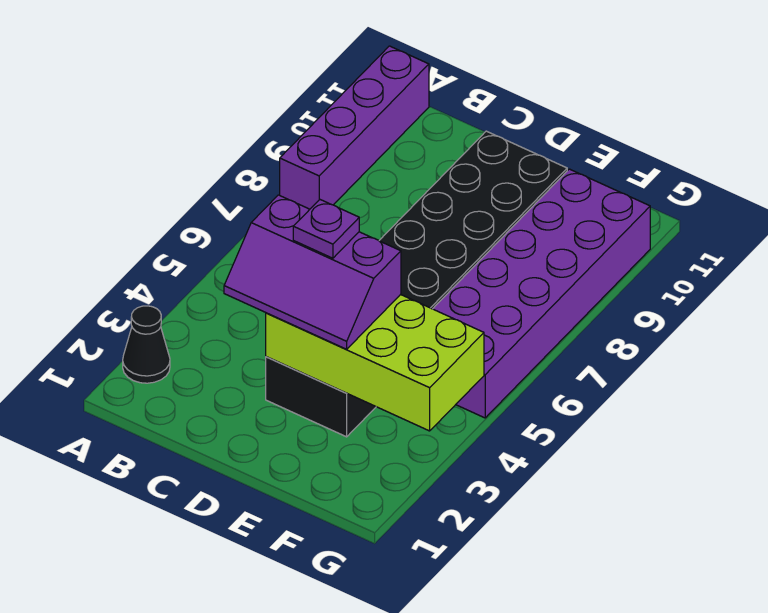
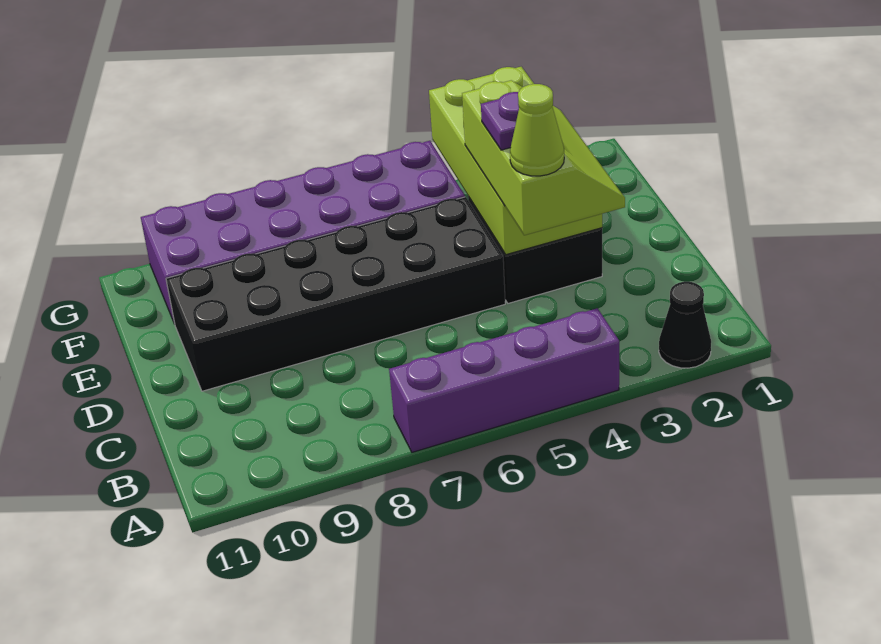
purple brick A8:A11 level 1 -> purple brick A4:A7 level 1
purple slope C3:E4 level 3 top 4 -> lime slope C3:E4 level 3 top 4
none -> lime cone C4 level 4

